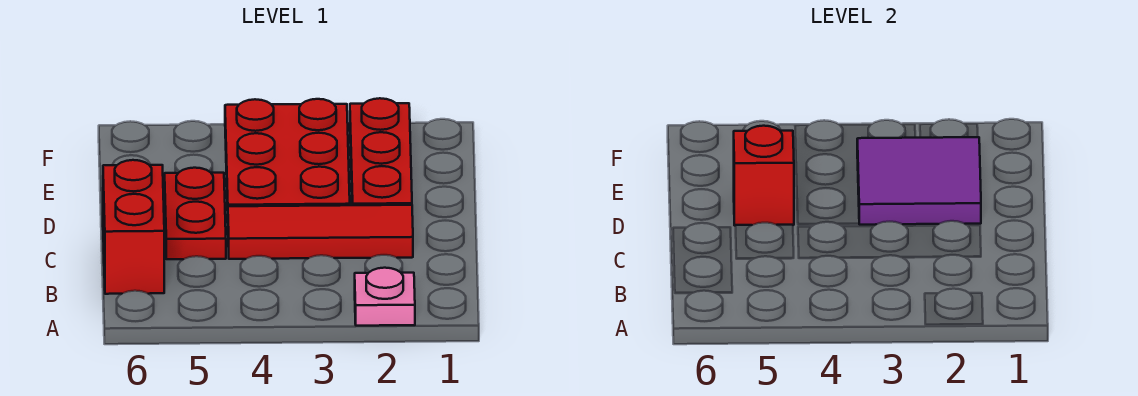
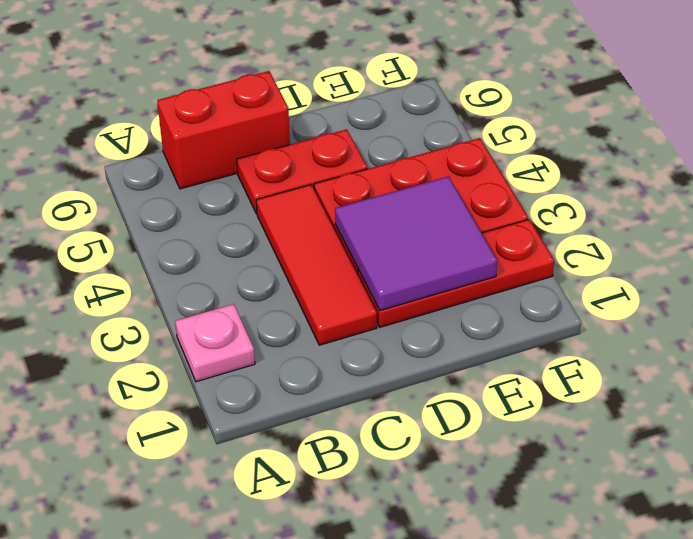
red brick D5 level 2 -> none

